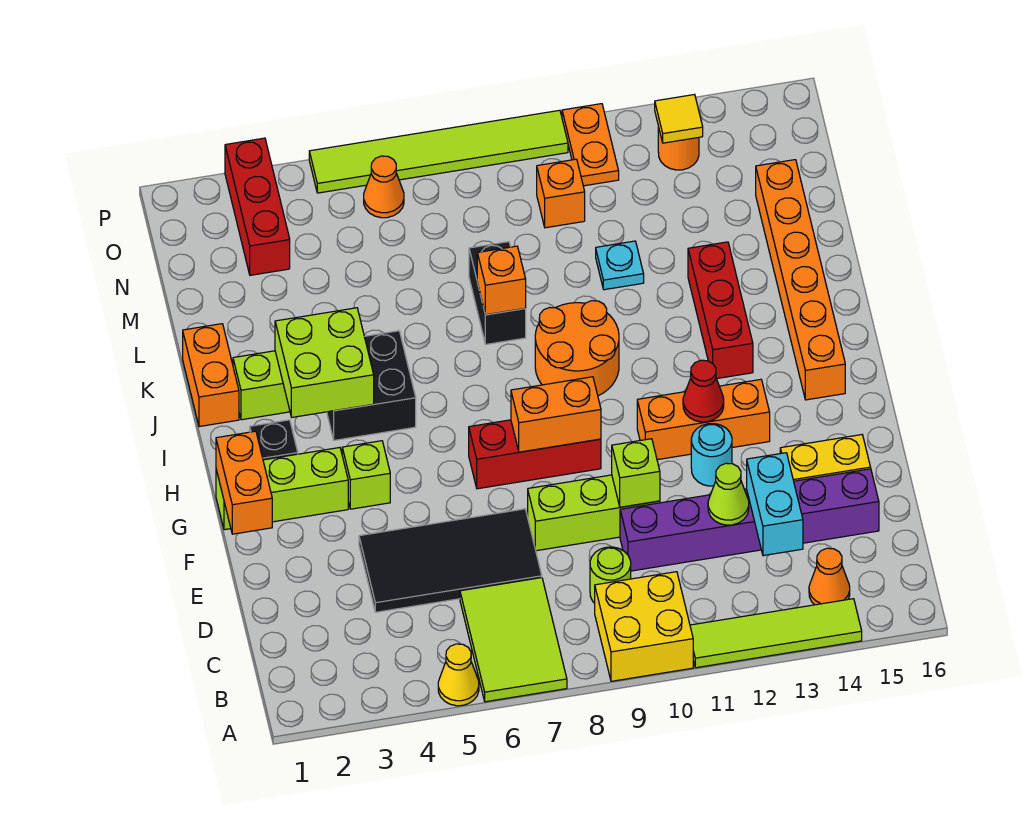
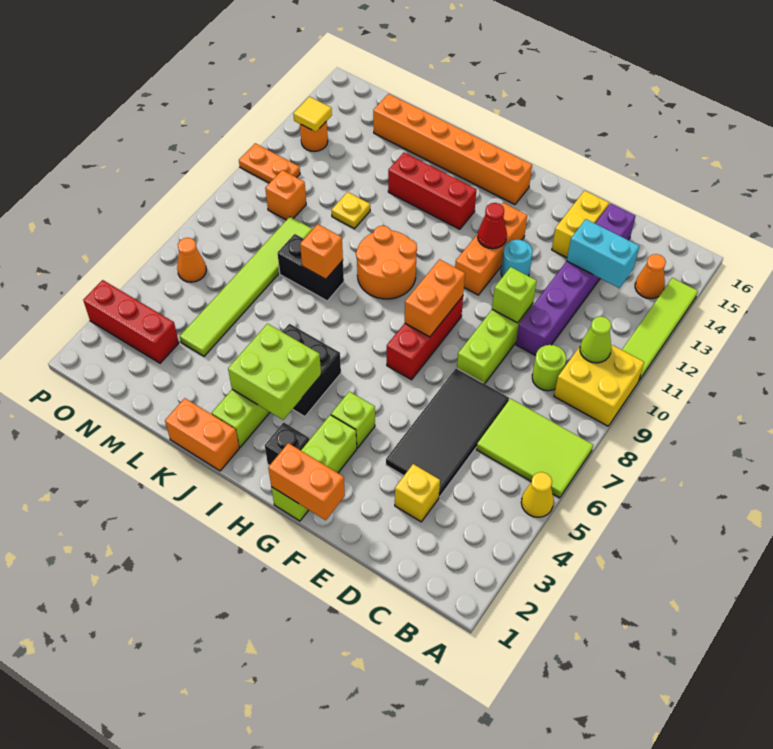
none -> yellow brick D3 level 1
lime cone D12 level 2 -> lime cone B10 level 2
cyan plate L11 level 1 -> yellow plate L11 level 1
lime tile P5:P10 level 1 -> lime tile M4:M9 level 1

